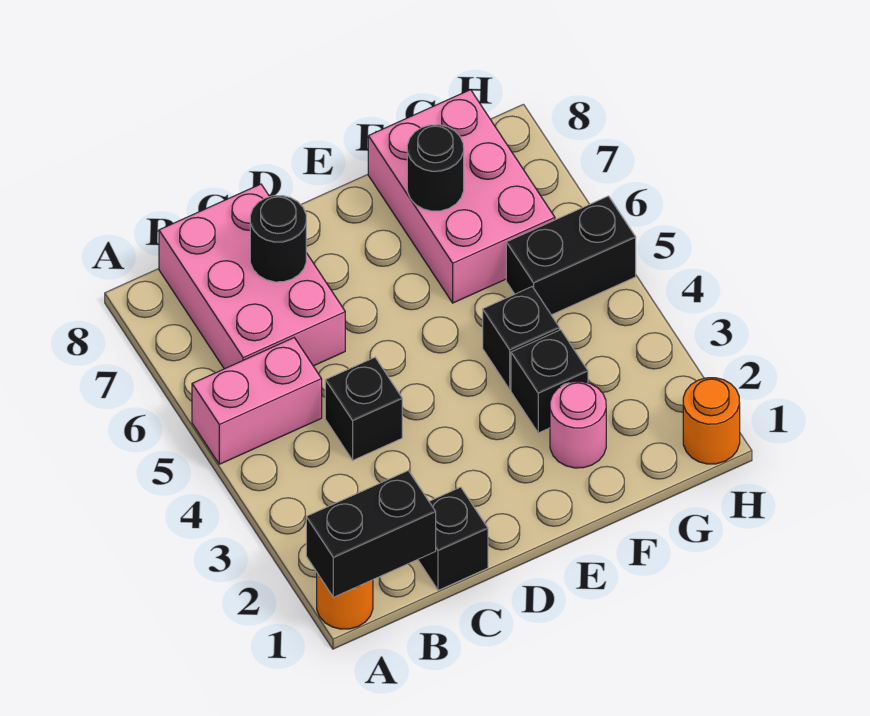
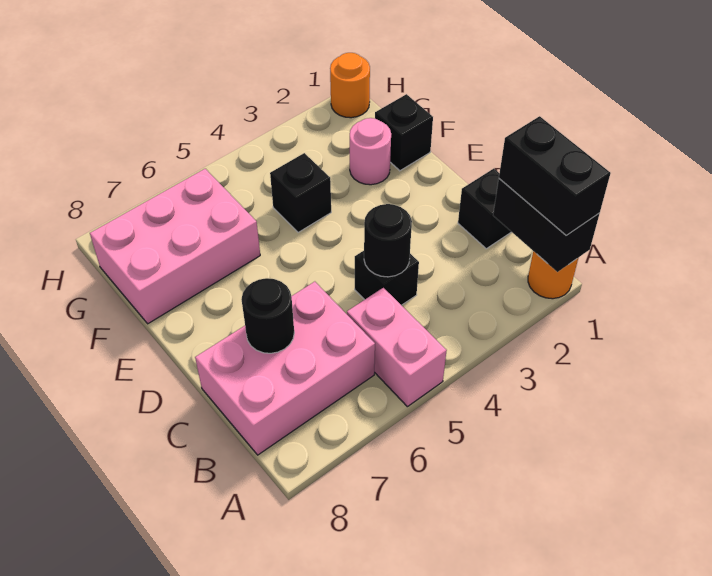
black brick F3 level 1 -> black brick F1 level 1
black round brick F7 level 2 -> black round brick C4 level 2
black brick G5:H5 level 1 -> black brick A1:B1 level 3

